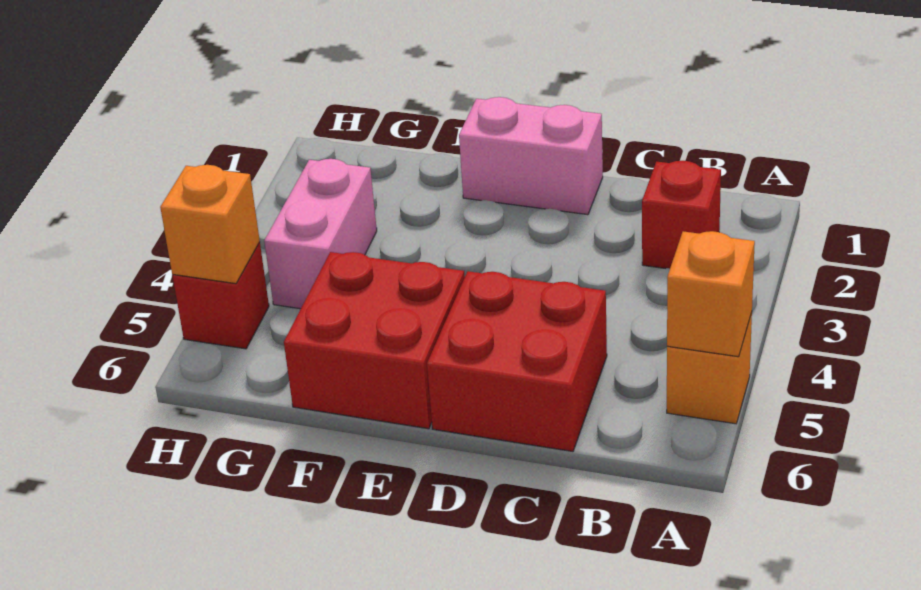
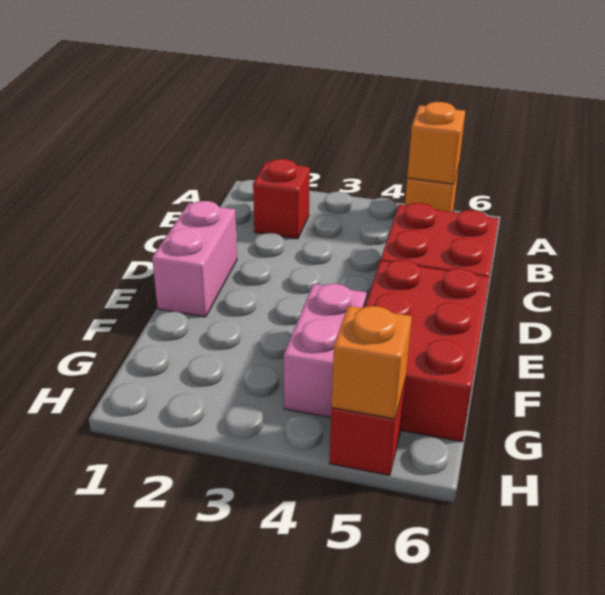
red brick E5:F6 level 1 -> red brick E5:G6 level 1
pink brick G3:G4 level 1 -> pink brick F4:G4 level 1

